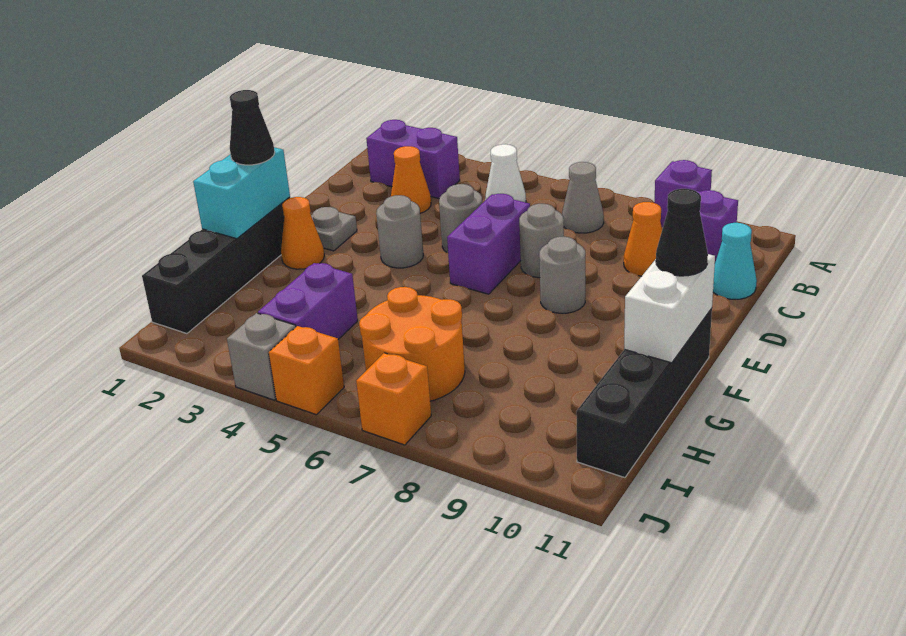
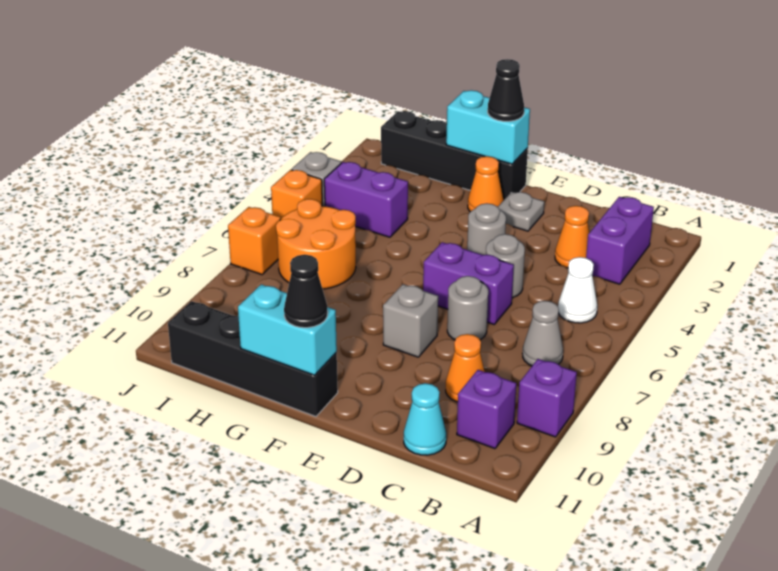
grey round brick E8 level 1 -> grey brick E8 level 1
white brick F11:G11 level 2 -> cyan brick F11:G11 level 2

